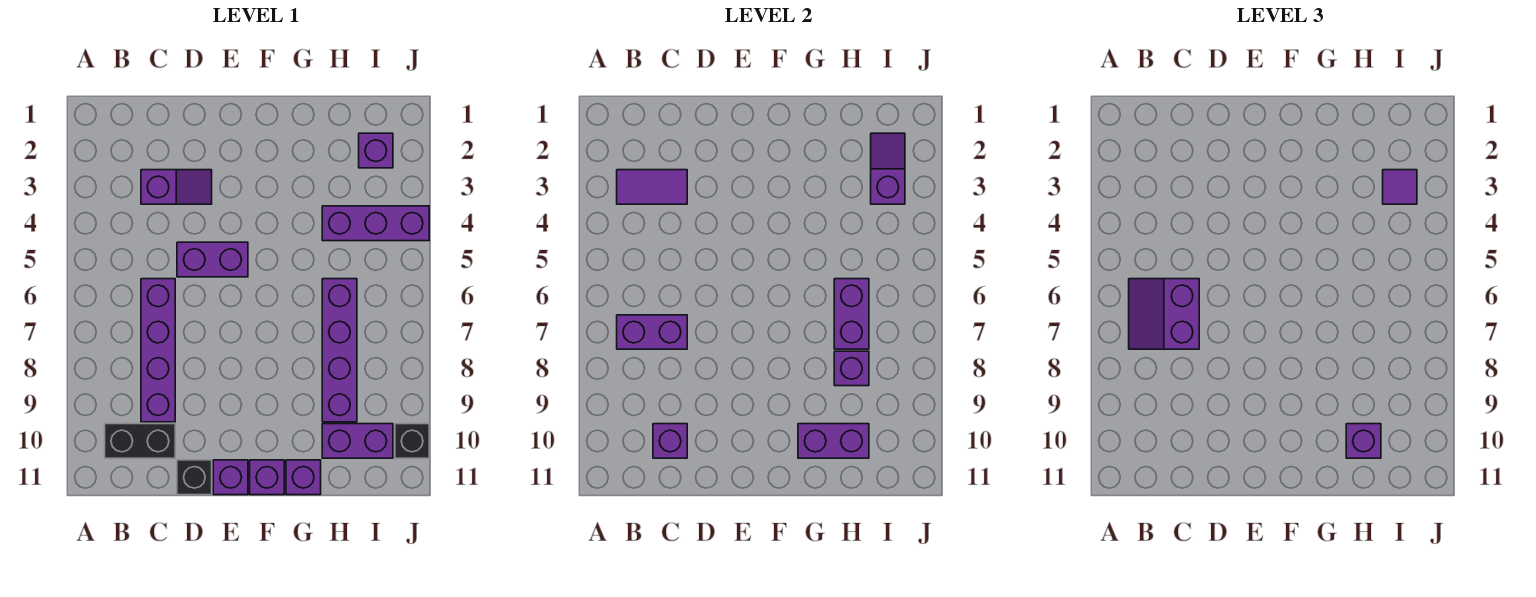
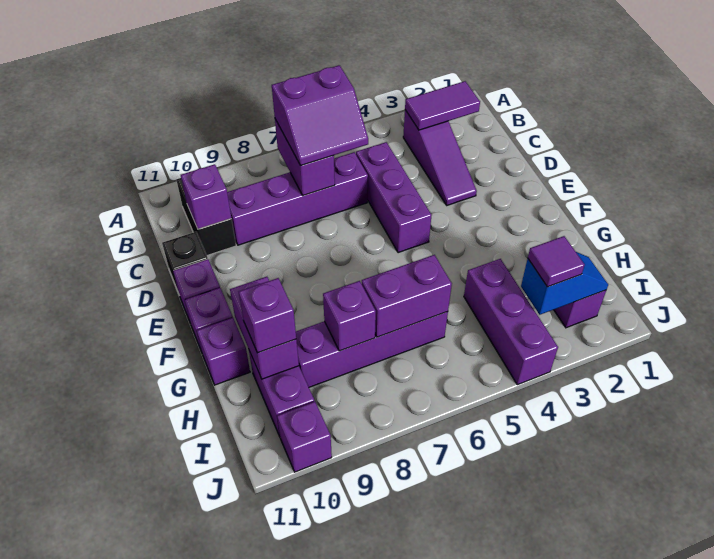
purple tile B3:C3 level 2 -> purple tile B2:B3 level 2
purple slope B6:C7 level 3 top C -> purple slope B6:C7 level 3 top B
purple slope C3:D3 level 1 top C -> purple slope B3:D3 level 1 top B
purple brick D5:E5 level 1 -> purple brick C5:E5 level 1
purple slope I2:I3 level 2 top 3 -> blue slope I2:I3 level 2 top 3
black brick J10 level 1 -> purple brick J10 level 1

